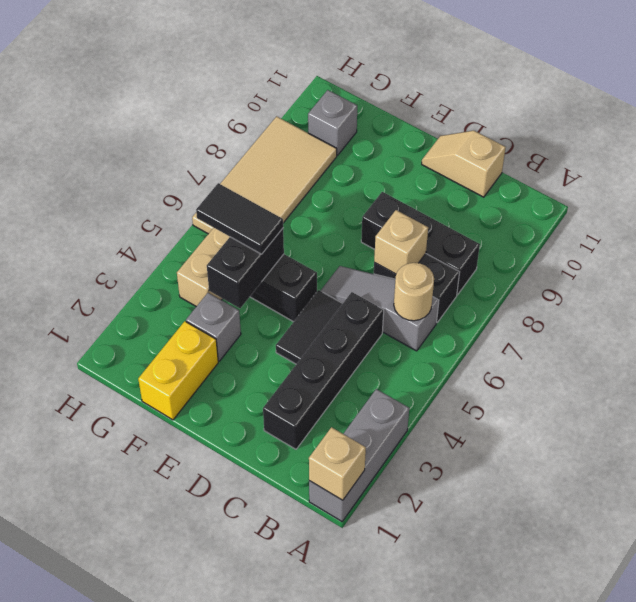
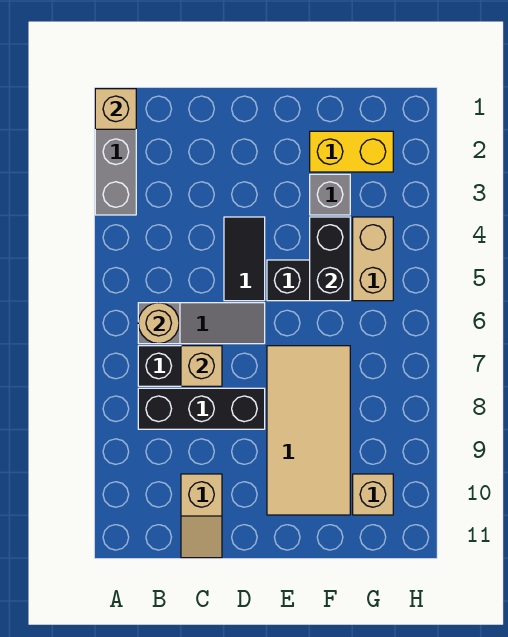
black brick C2:C5 level 1 -> none
tan slope C11:D11 level 1 top C -> tan slope C10:C11 level 1 top 10
yellow brick F1:F2 level 1 -> yellow brick F2:G2 level 1
black tile F5:G5 level 3 -> none
tan tile G6:H9 level 1 -> tan tile E7:F10 level 1
grey brick G10 level 1 -> tan brick G10 level 1

